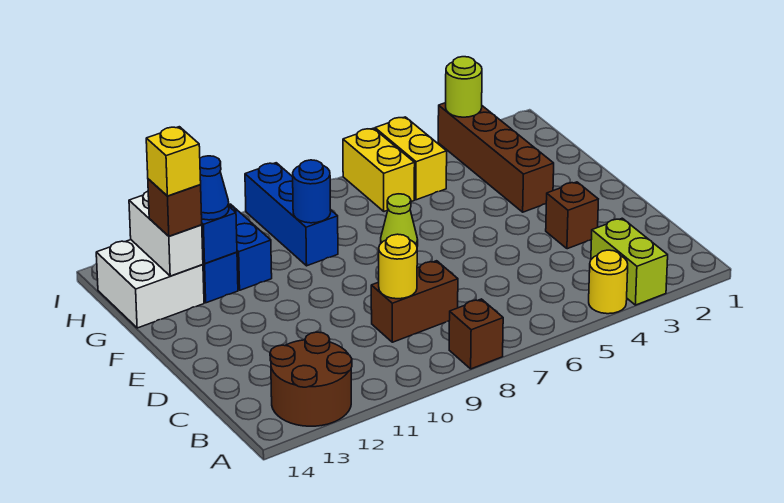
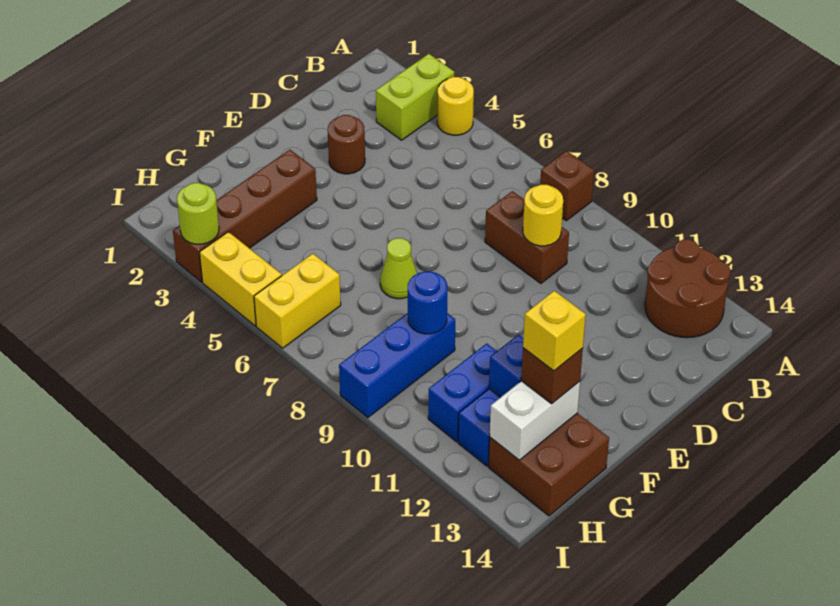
brown brick D3 level 1 -> brown round brick D3 level 1
blue cone G12 level 3 -> none
white brick G13:H14 level 1 -> brown brick G13:H14 level 1
yellow brick H5:I5 level 1 -> yellow brick I4:I5 level 1

